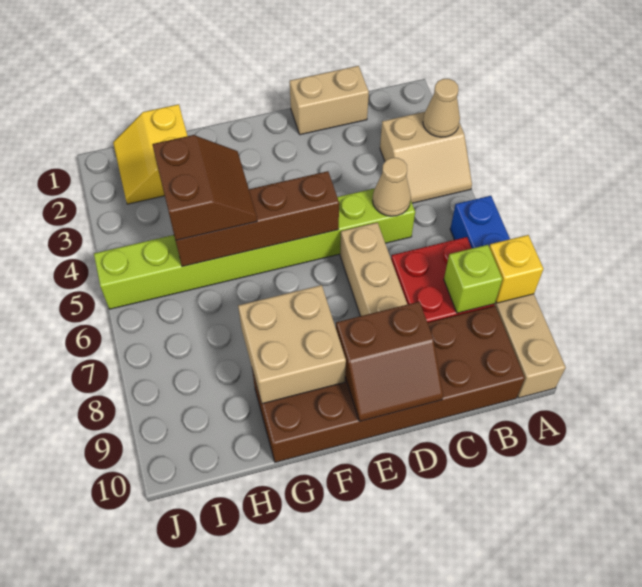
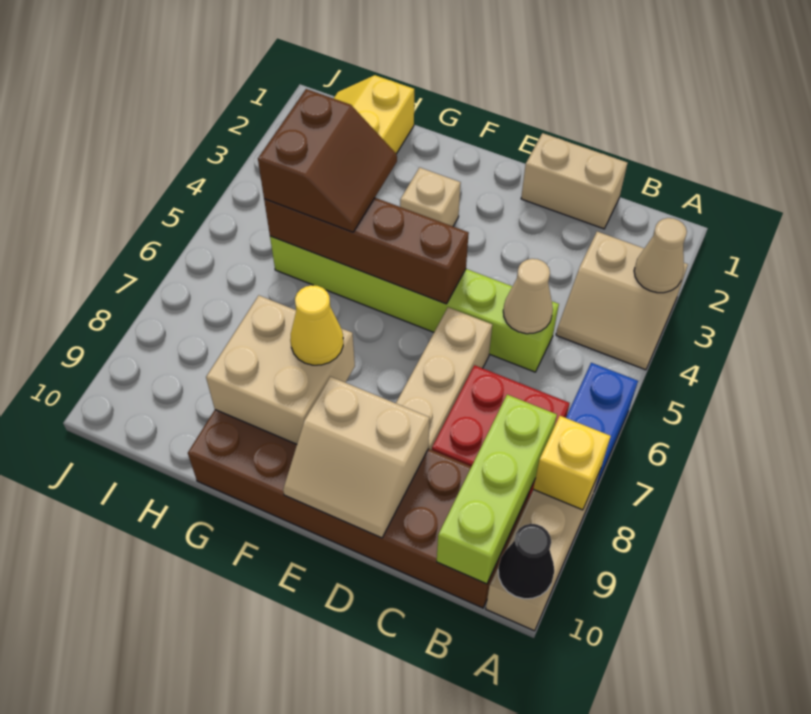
none -> black cone A10 level 2
lime brick B8 level 2 -> lime brick B8:B10 level 2
lime brick C5:J5 level 1 -> lime brick C5:H5 level 1
brown slope D9:E10 level 2 top 9 -> tan slope D9:E10 level 2 top 9
none -> tan brick F3 level 1
none -> yellow cone F8 level 3

